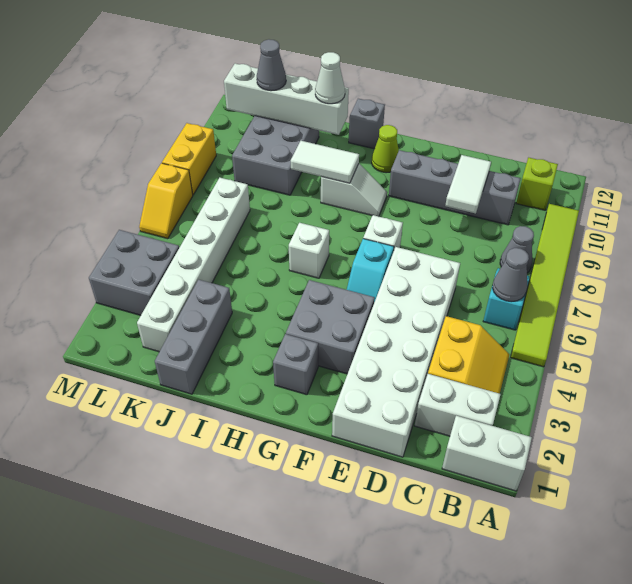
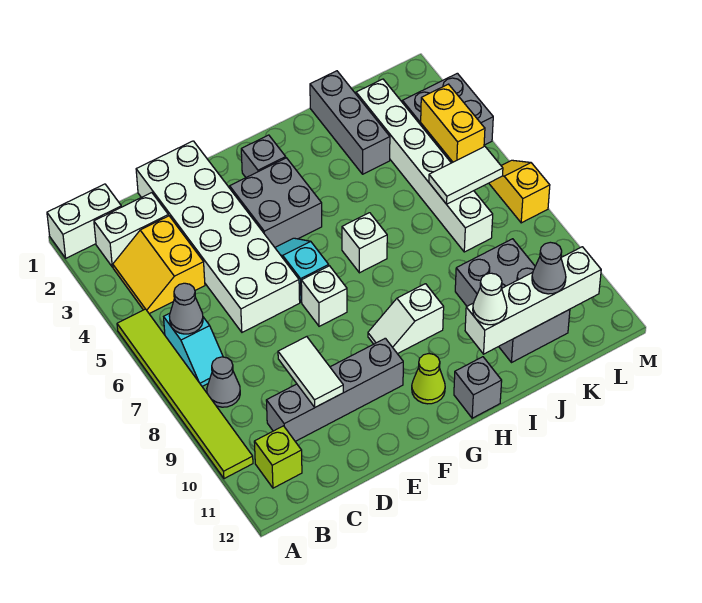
white tile H9:I9 level 2 -> white tile K6:L6 level 2
yellow brick M8:M9 level 1 -> yellow brick L4:L5 level 2

